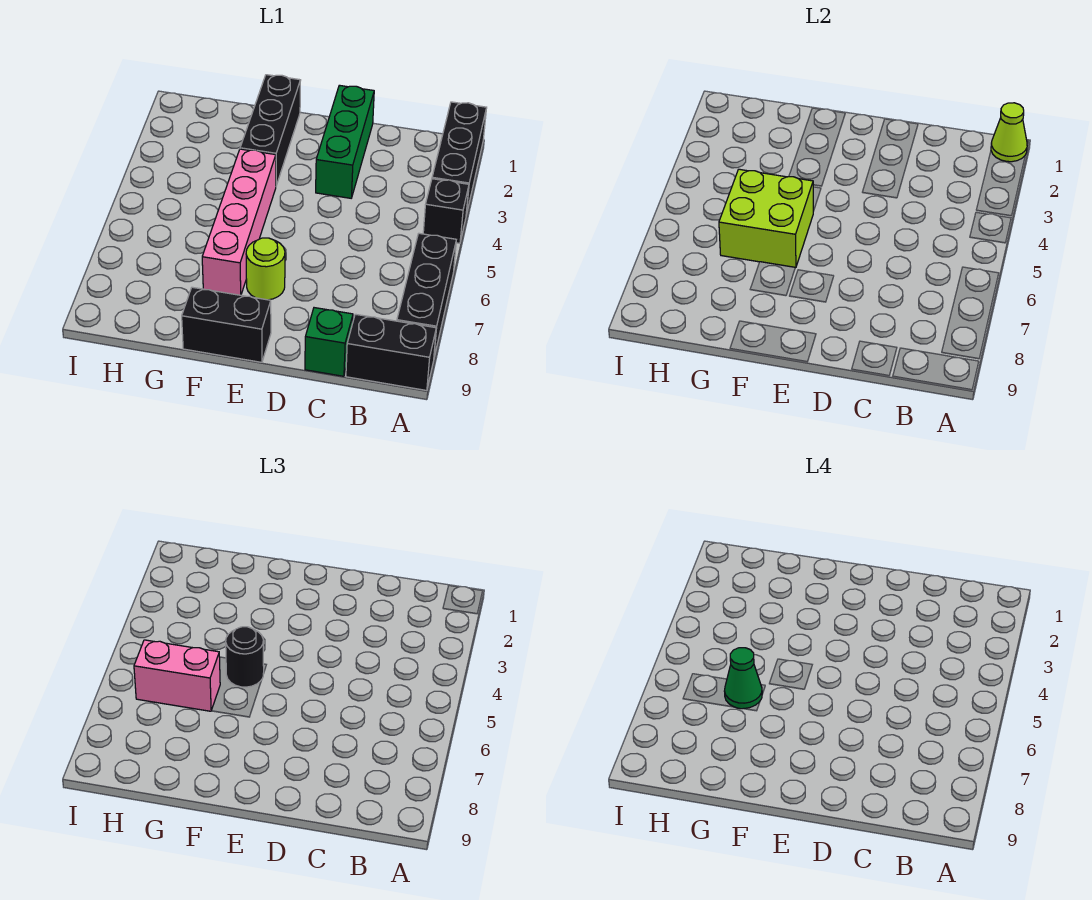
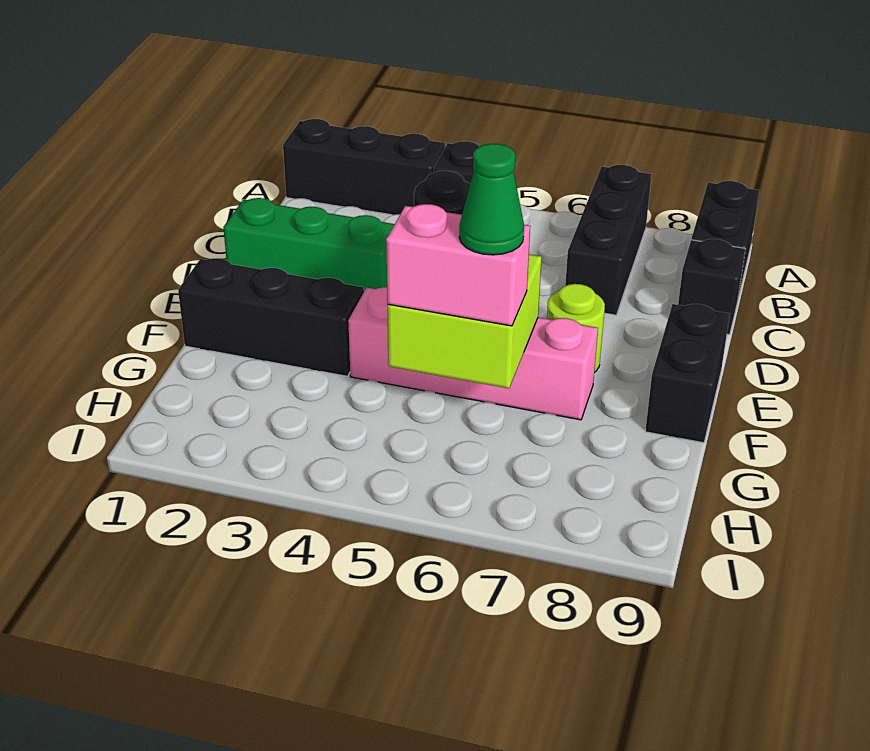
lime cone A1 level 2 -> none
black brick A6:A8 level 1 -> black brick A7:C7 level 1
green brick C9 level 1 -> black brick C9 level 1
pink brick G6:H6 level 3 -> pink brick G5:G6 level 3

